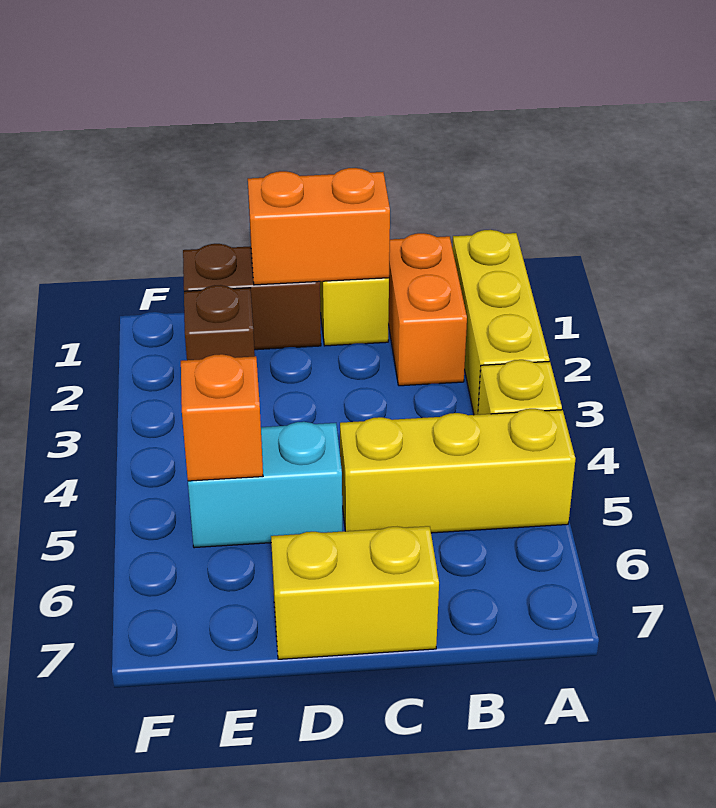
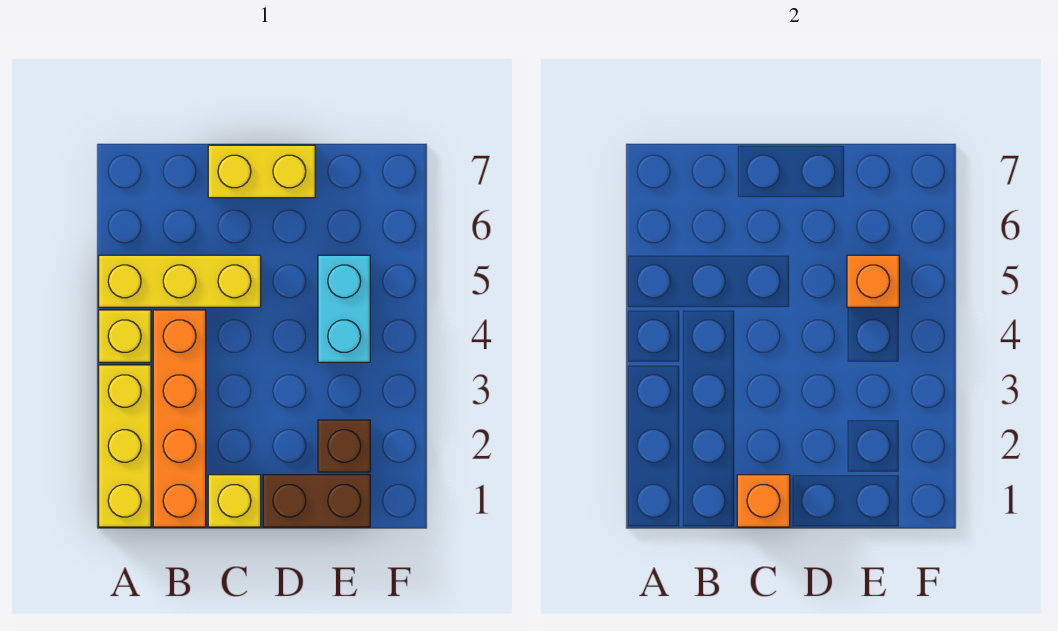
orange brick B1:B2 level 1 -> orange brick B1:B4 level 1
orange brick C1:D1 level 2 -> orange brick C1 level 2
cyan brick D5:E5 level 1 -> cyan brick E4:E5 level 1

